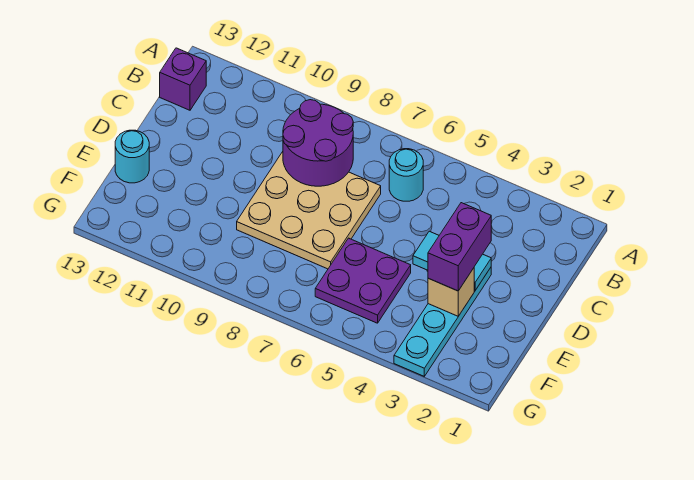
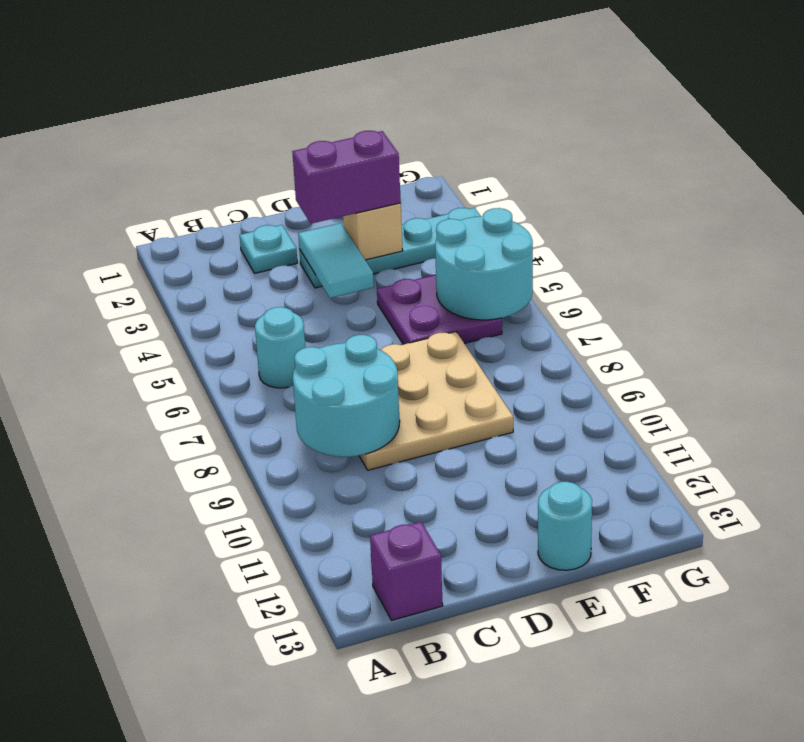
purple round brick B8:C9 level 2 -> cyan round brick B8:C9 level 2
none -> cyan plate C2 level 1
none -> cyan round brick F5:G6 level 2

